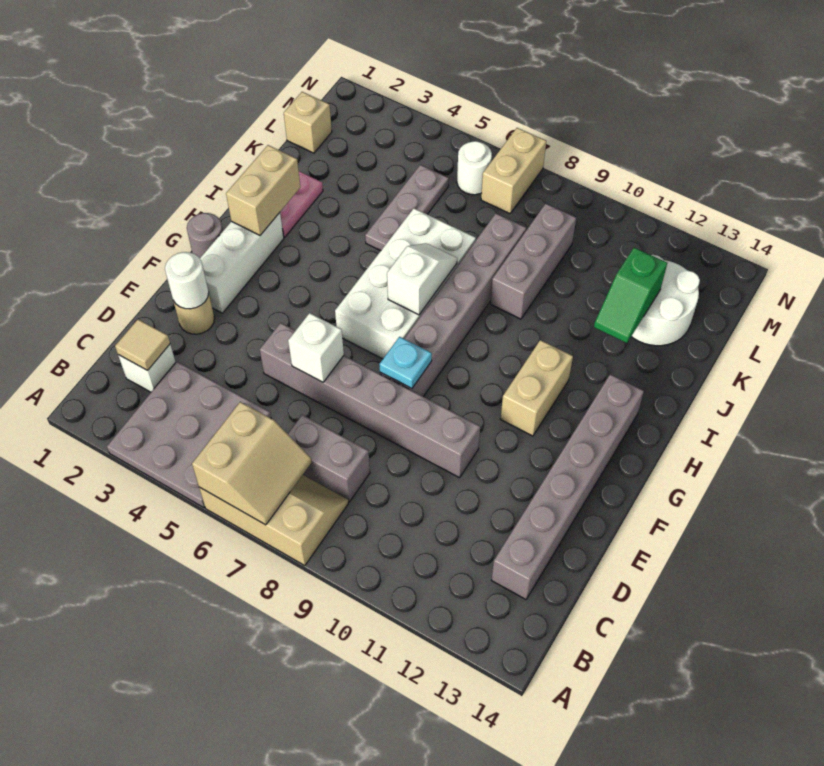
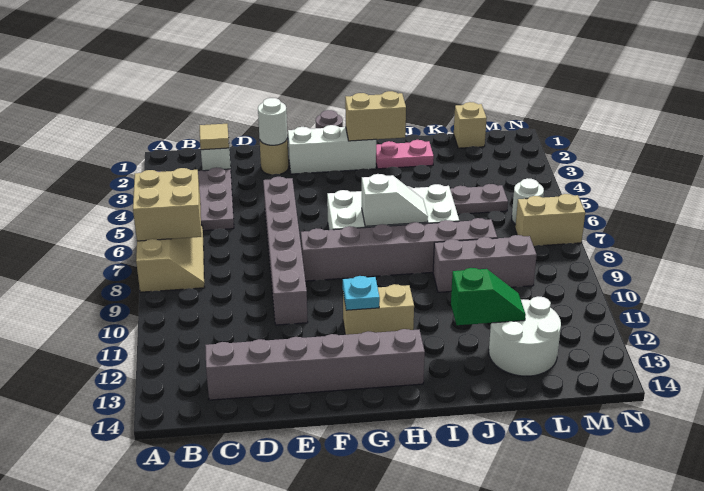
tan slope A6:B7 level 2 top 6 -> tan brick A6:B7 level 2
grey brick C7:C8 level 1 -> none
white brick E6 level 2 -> none
cyan plate F8 level 2 -> cyan plate G11 level 2
green slope J12:K12 level 2 top K -> green slope J12:K12 level 2 top J

